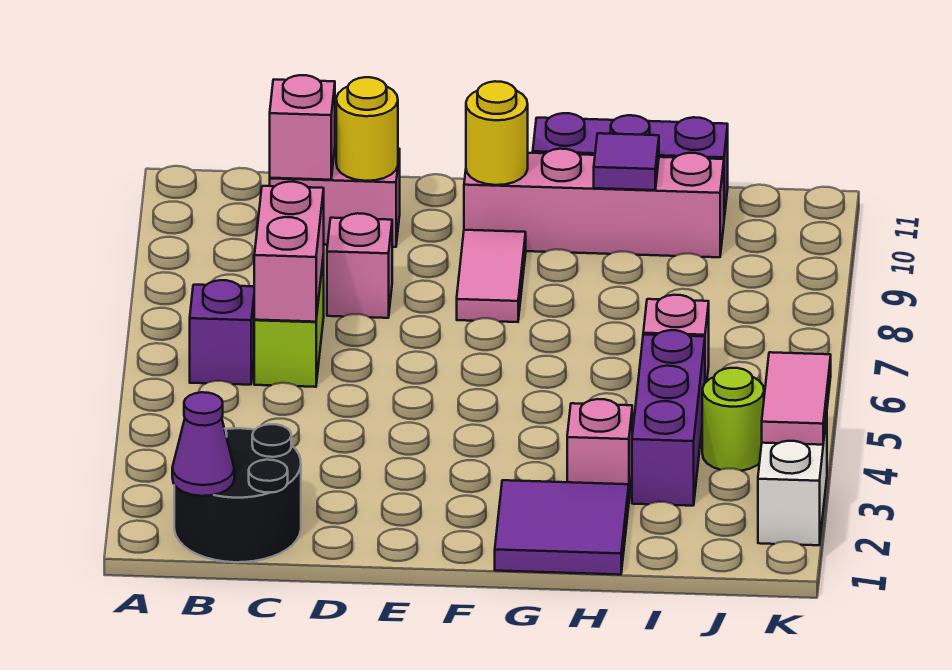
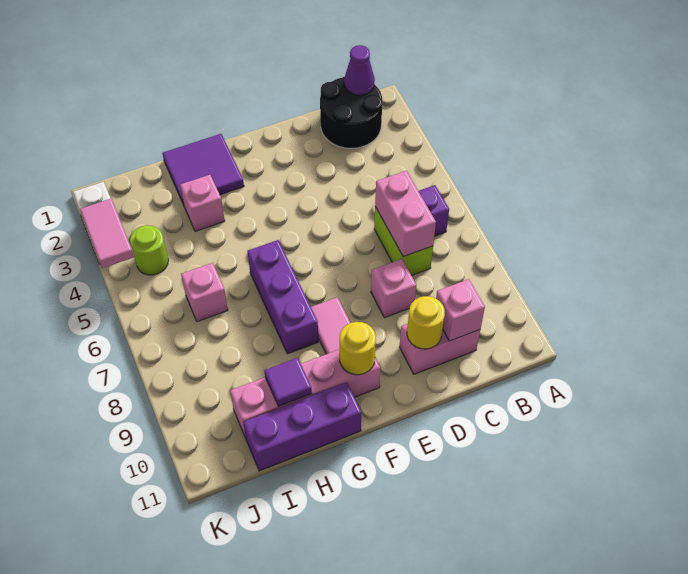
purple brick I3:I5 level 1 -> purple brick G6:G8 level 1

